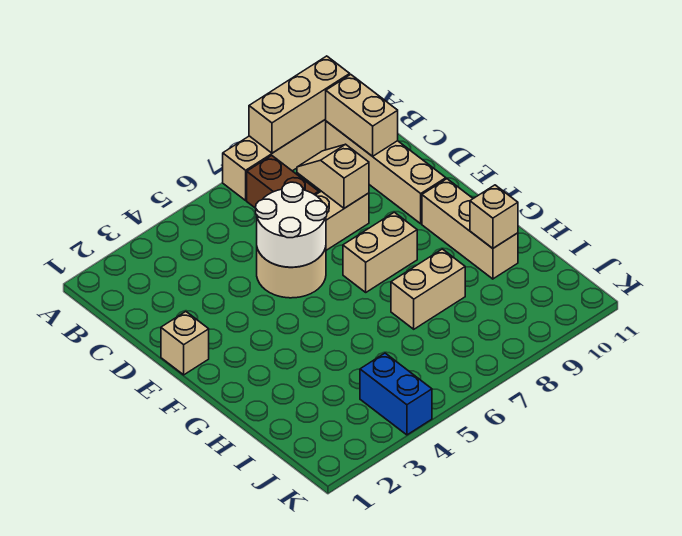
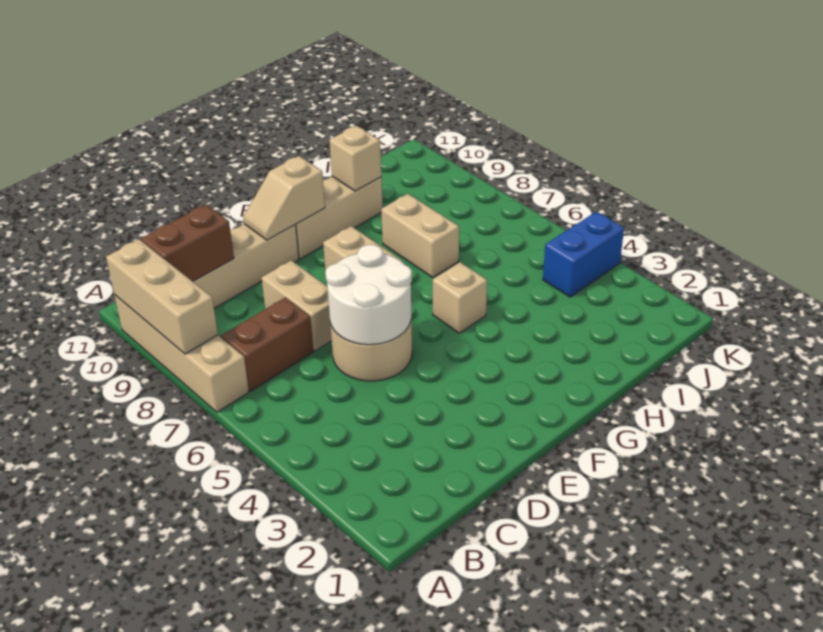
tan brick B10:C10 level 2 -> brown brick B10:C10 level 2
tan slope C8:D8 level 2 top D -> tan slope E10:F10 level 2 top F
tan brick E1 level 1 -> tan brick G5 level 1

